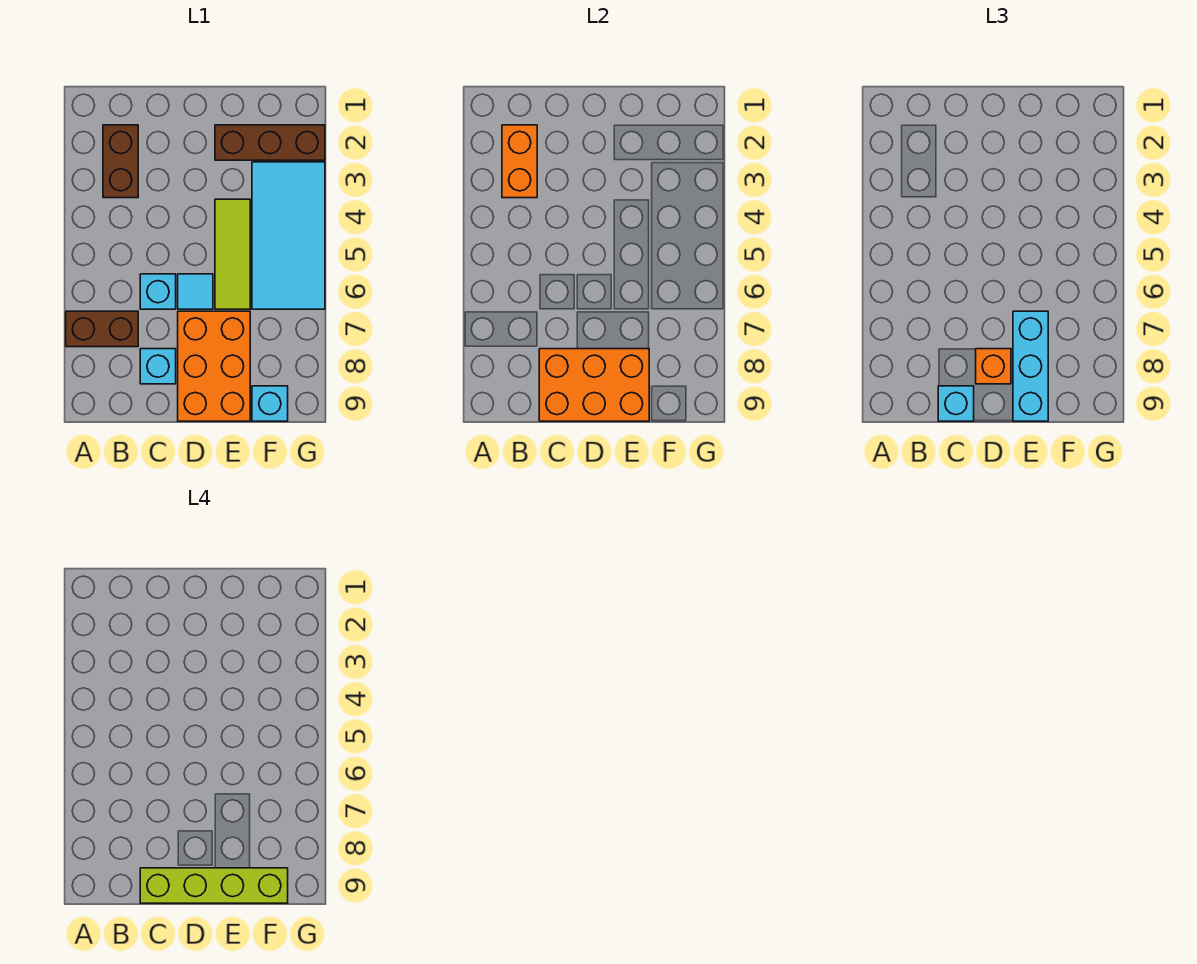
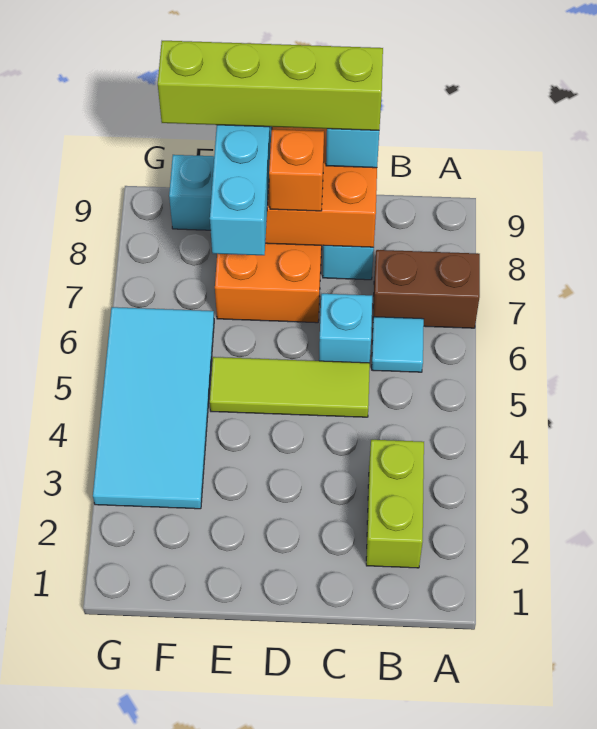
brown brick B2:B3 level 1 -> lime brick B2:B3 level 1
orange brick B2:B3 level 2 -> none
cyan tile D6 level 1 -> cyan tile B6 level 1
brown brick E2:G2 level 1 -> none
lime tile E4:E6 level 1 -> lime tile C5:E5 level 1

